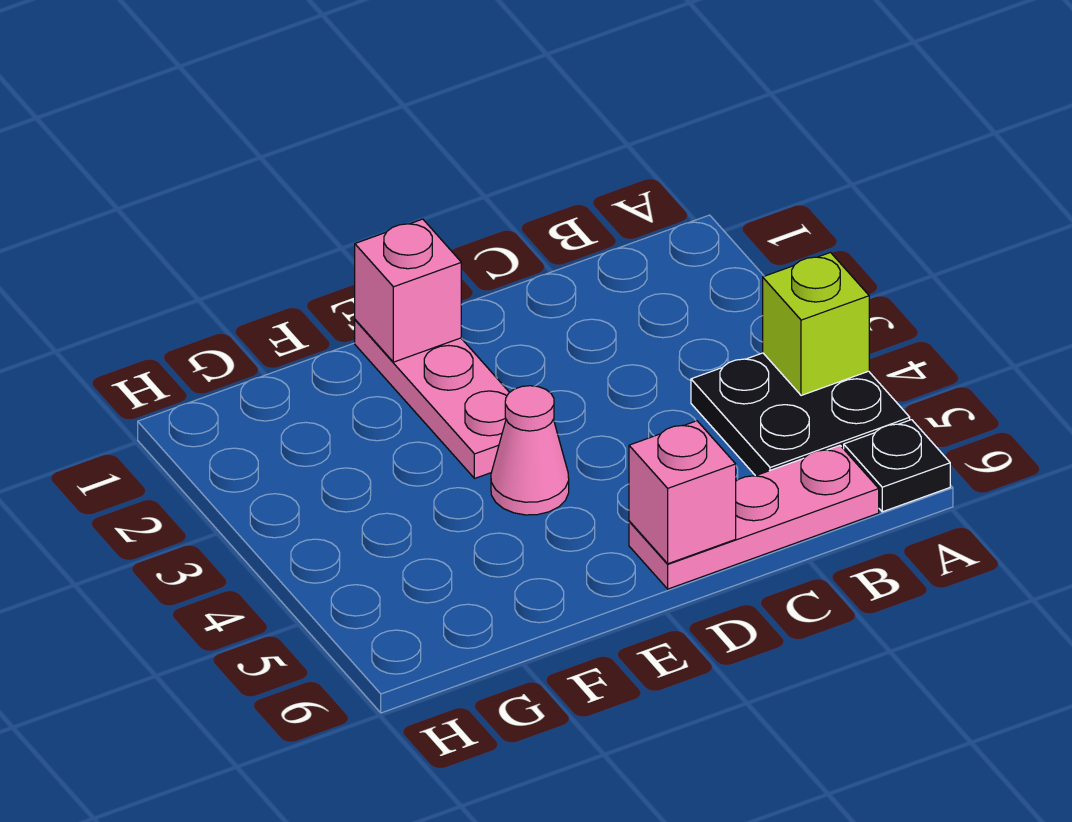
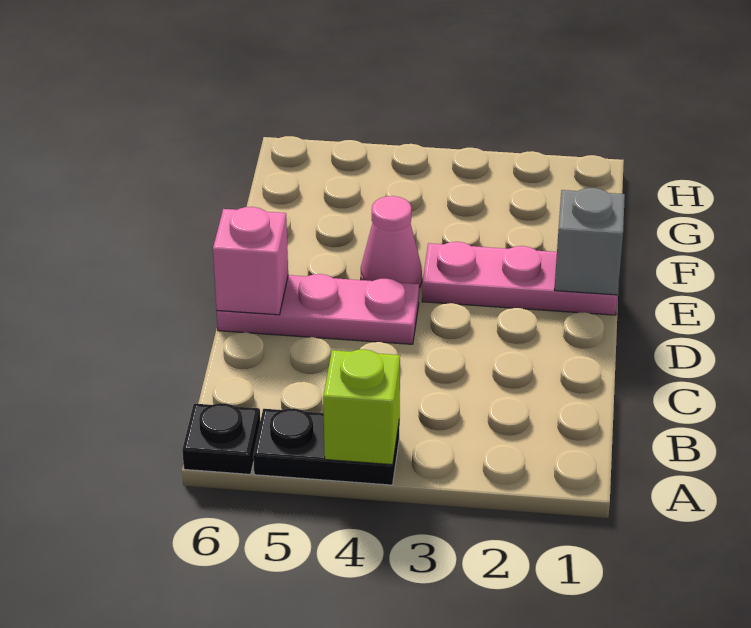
black plate A4:B5 level 1 -> black plate A4:A5 level 1
pink plate B6:D6 level 1 -> pink plate D4:D6 level 1
pink brick E1 level 2 -> grey brick E1 level 2

